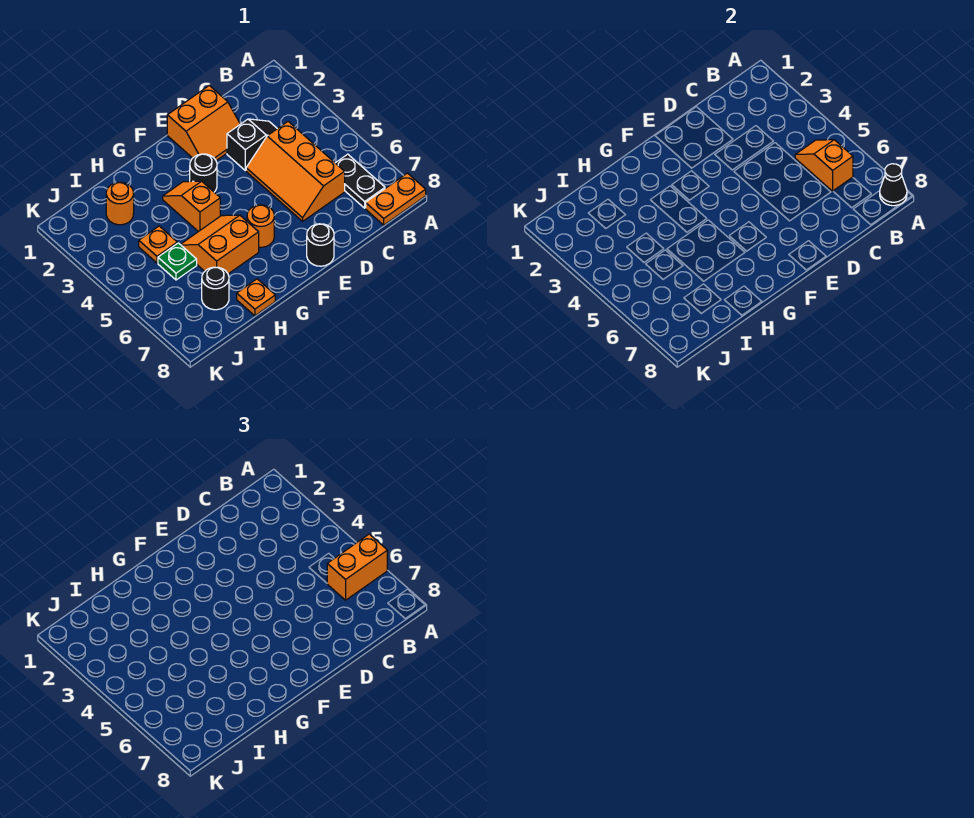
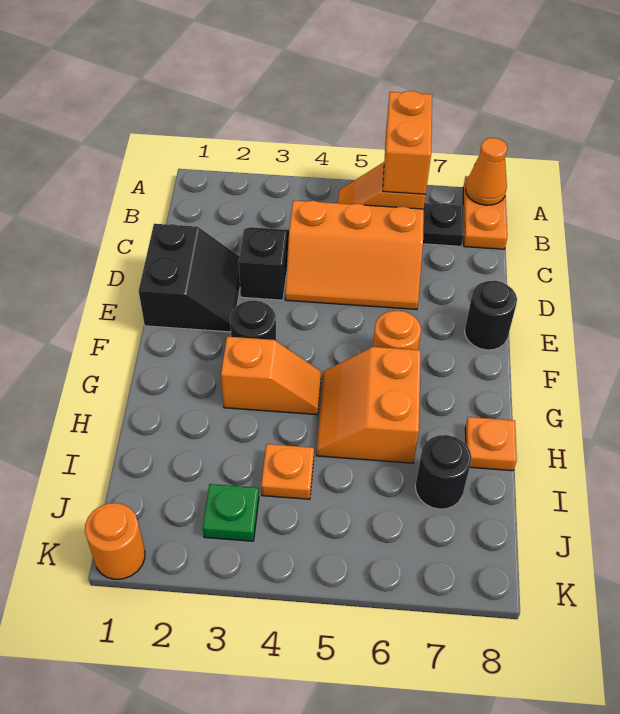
black cone A8 level 2 -> orange cone A8 level 2
orange slope D1:E2 level 1 top 1 -> black slope D1:E2 level 1 top 1
orange slope G3:G4 level 1 top 4 -> orange slope G3:G4 level 1 top 3
orange round brick I2 level 1 -> orange round brick K1 level 1
green plate I5 level 1 -> green plate J3 level 1

